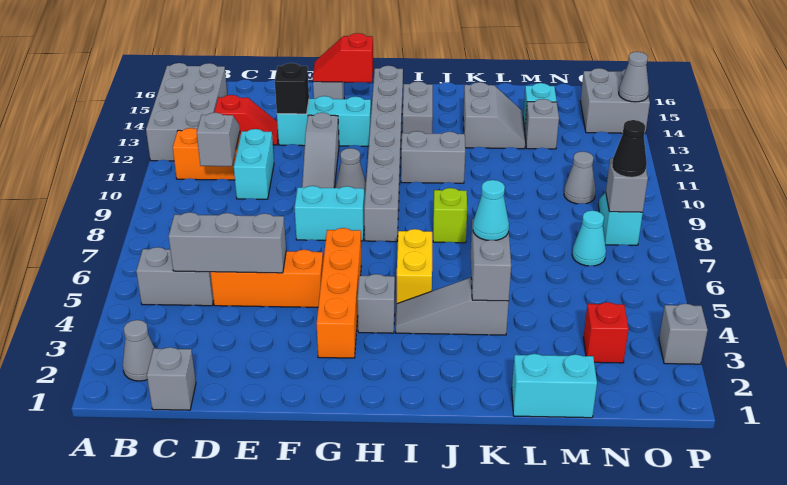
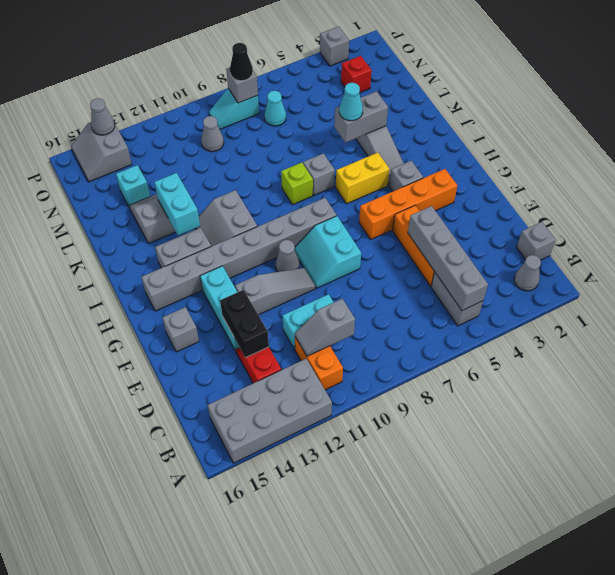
grey brick C5:E5 level 2 -> grey brick B5:E5 level 2
black brick E13 level 2 -> black brick D13:E13 level 2
red slope F15:G15 level 2 top G -> none
cyan brick L1:M1 level 1 -> cyan brick J13:K13 level 2
grey brick M13 level 1 -> grey brick J7 level 1
grey brick O14:P15 level 1 -> grey slope O14:P15 level 1 top 14

